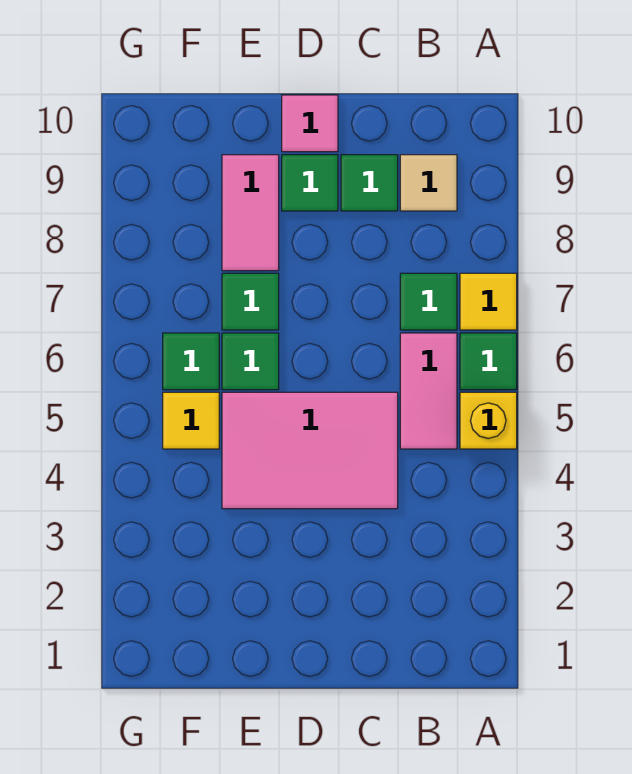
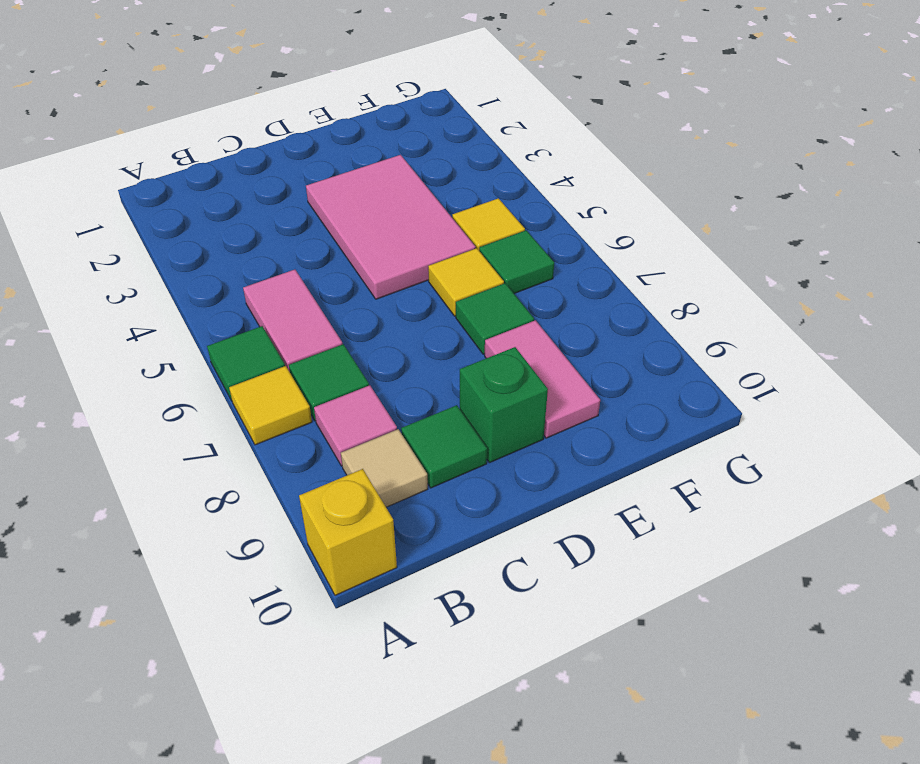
yellow brick A5 level 1 -> yellow brick A10 level 1
pink tile C4:E5 level 1 -> pink tile D3:E5 level 1
green tile D9 level 1 -> green brick D9 level 1
pink tile D10 level 1 -> pink tile B8 level 1
green tile E6 level 1 -> yellow tile E6 level 1

